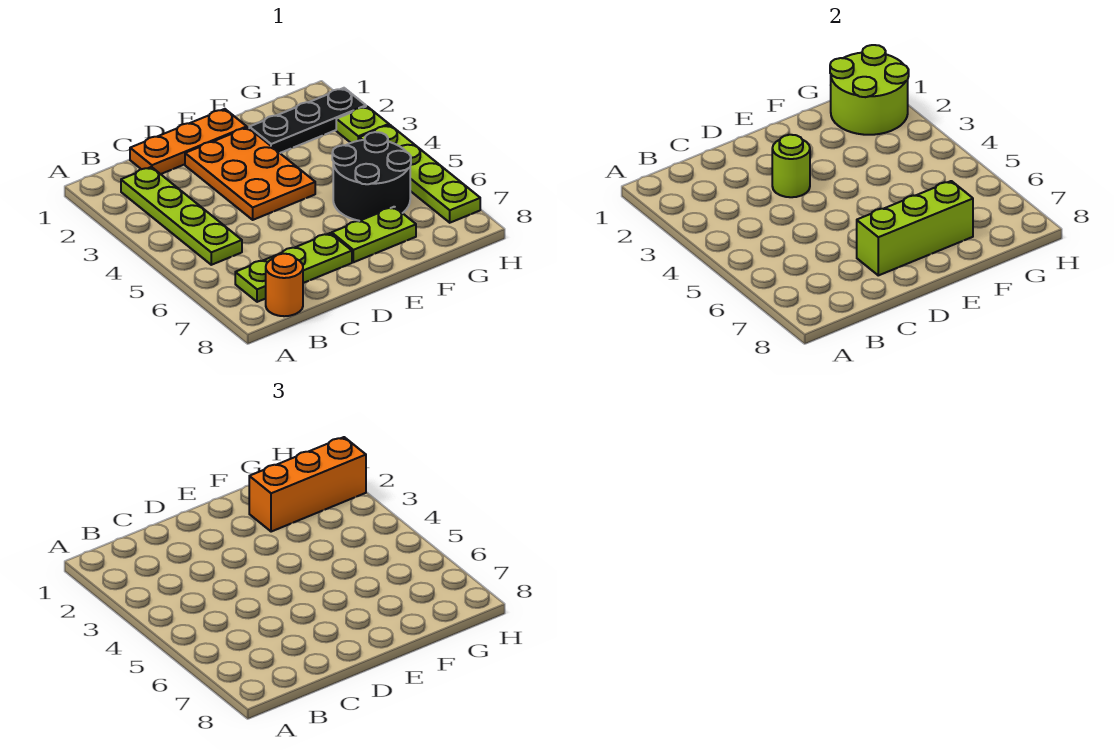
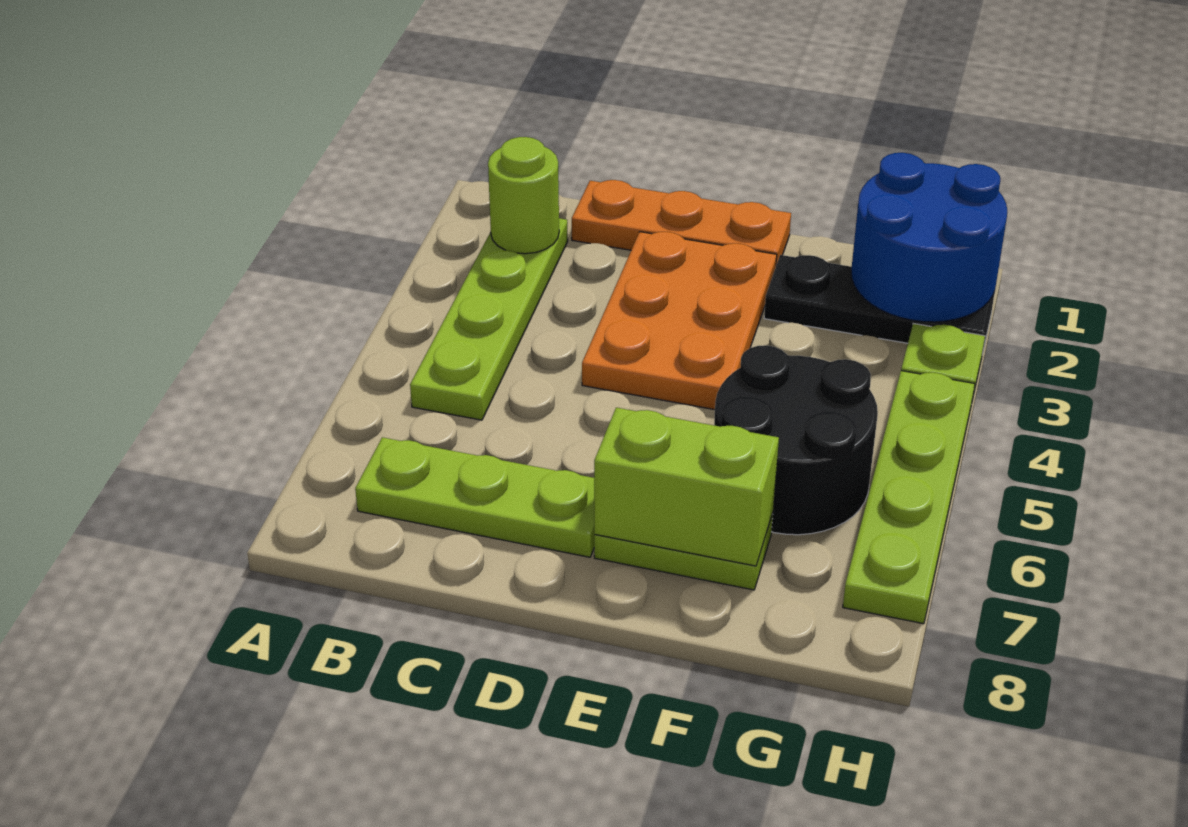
orange round brick B8 level 1 -> none
lime round brick D3 level 2 -> lime round brick B2 level 2
lime brick D7:F7 level 2 -> lime brick E7:F7 level 2
orange brick F2:H2 level 3 -> none
lime round brick G1:H2 level 2 -> blue round brick G1:H2 level 2

